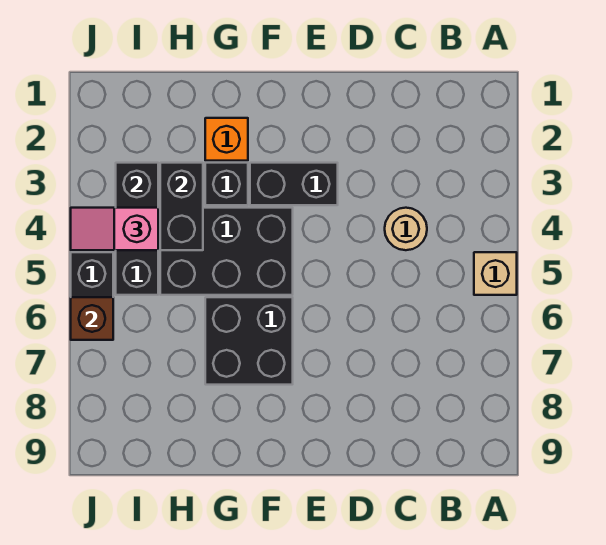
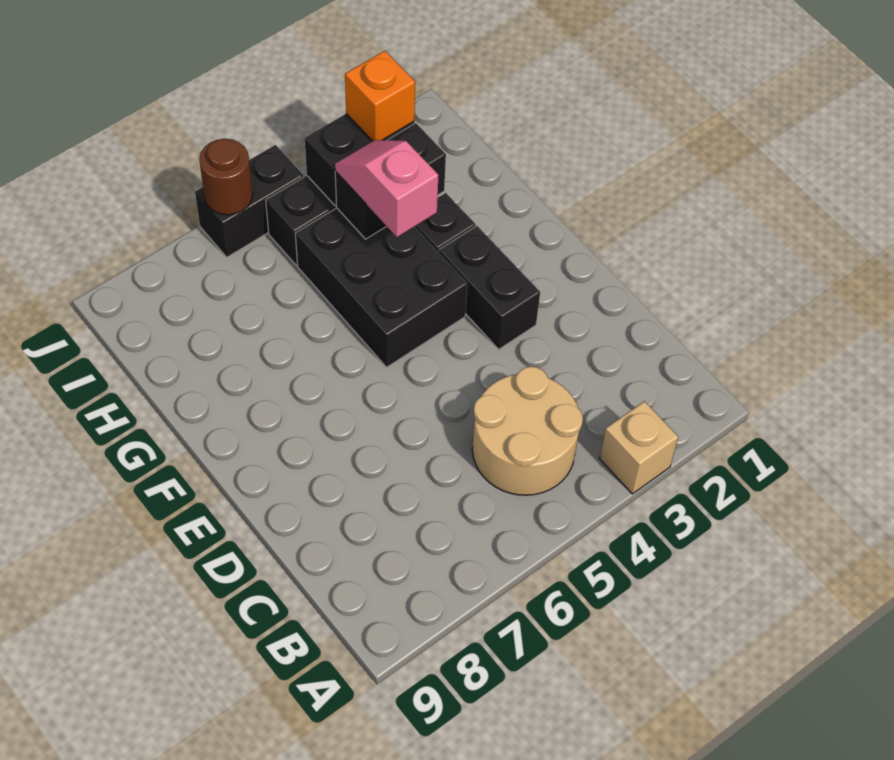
tan brick A5 level 1 -> tan brick A3 level 1
tan round brick C4 level 1 -> tan round brick B4:C5 level 1
black brick F6:G7 level 1 -> none
orange brick G2 level 1 -> orange brick I3 level 3
pink slope I4:J4 level 3 top I -> pink slope G4:H4 level 3 top G
brown brick J6 level 2 -> brown round brick J6 level 2

